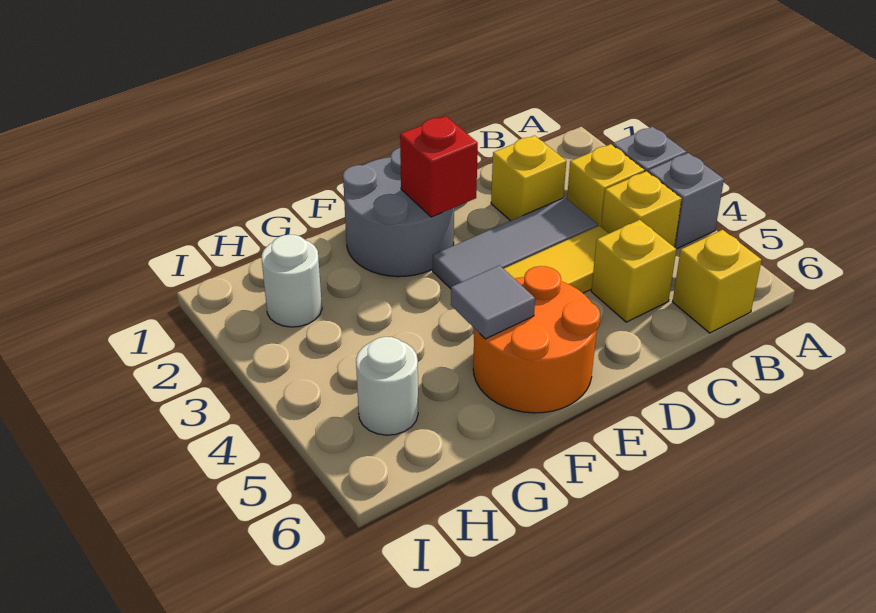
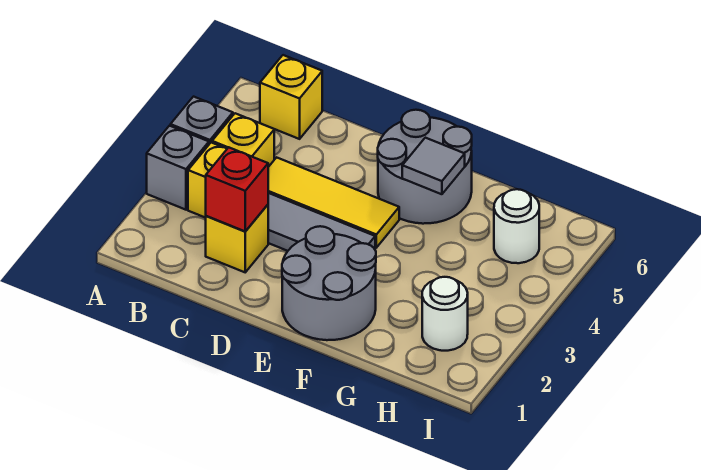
yellow brick C5 level 1 -> none
red brick E2 level 2 -> red brick C2 level 2
orange round brick E5:F6 level 1 -> grey round brick E5:F6 level 1

